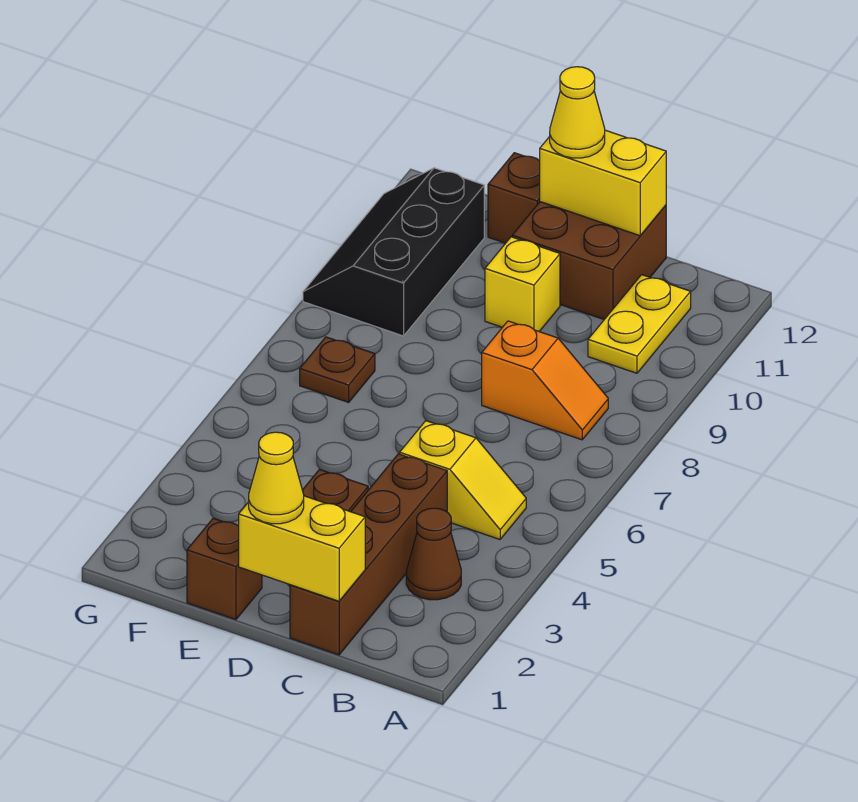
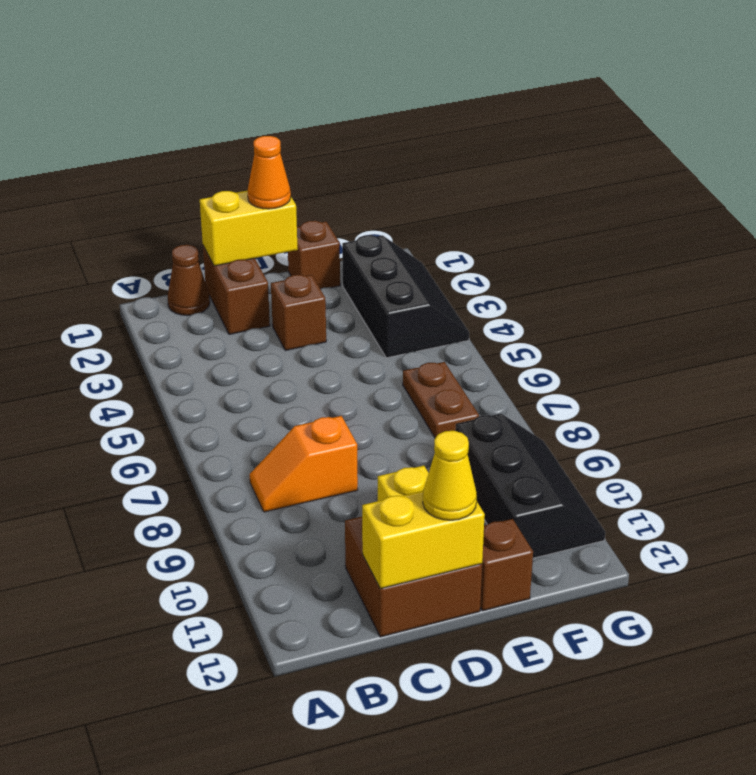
brown cone B3 level 1 -> brown cone B1 level 1
yellow slope B5:C5 level 1 top C -> none
yellow plate B10:B11 level 1 -> none
brown brick C1:C4 level 1 -> brown brick C1:C2 level 1
yellow cone D1 level 3 -> orange cone D1 level 3
none -> black slope F2:G4 level 1 top F
brown plate F7 level 1 -> brown plate F6:F7 level 1

